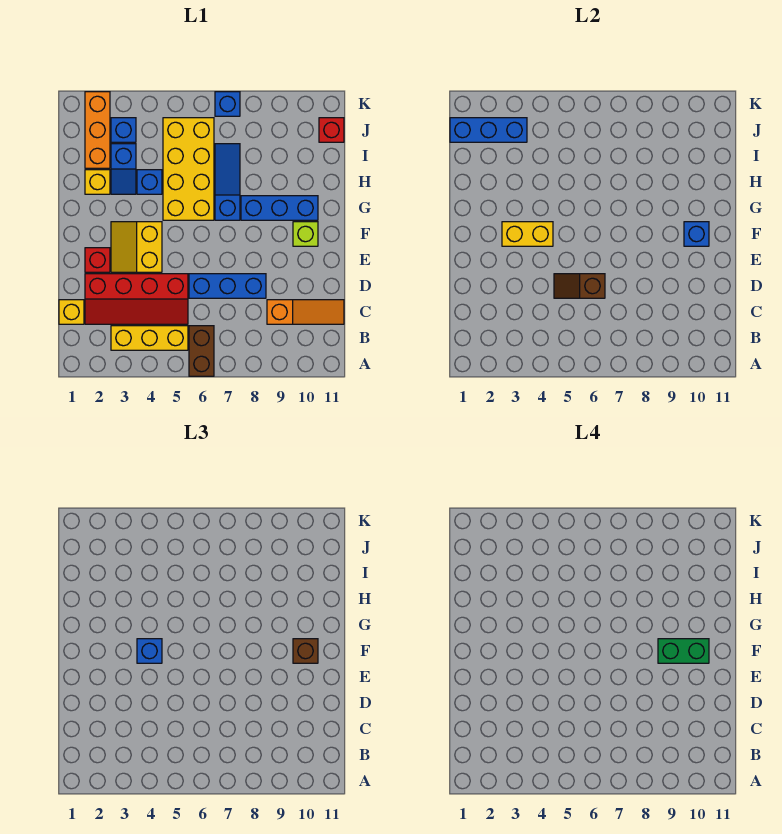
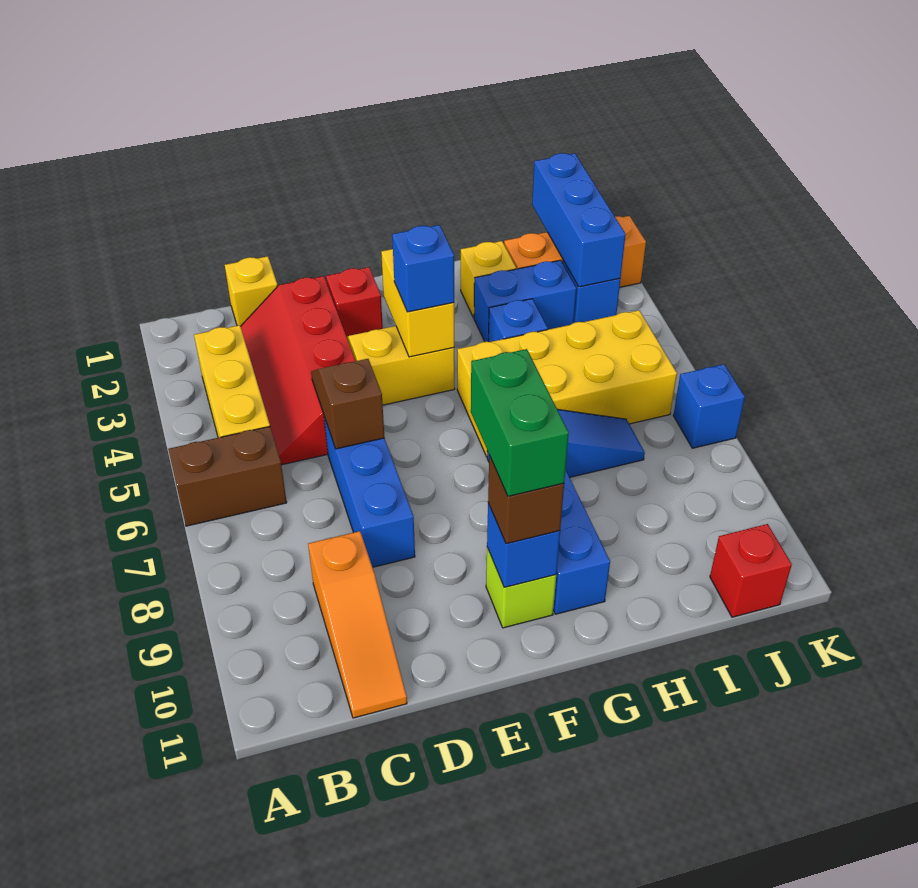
blue slope H3:I3 level 1 top I -> blue brick H3:I3 level 1

